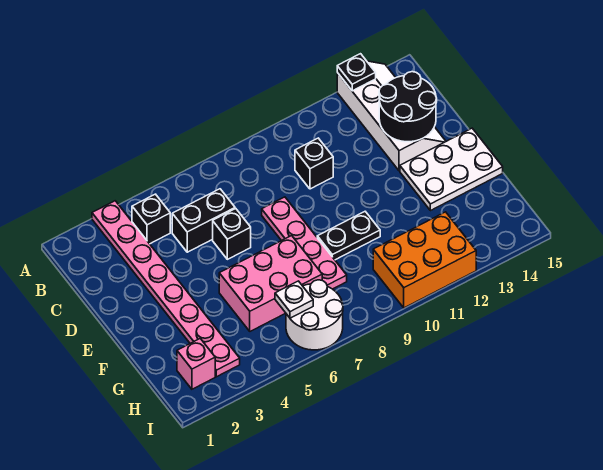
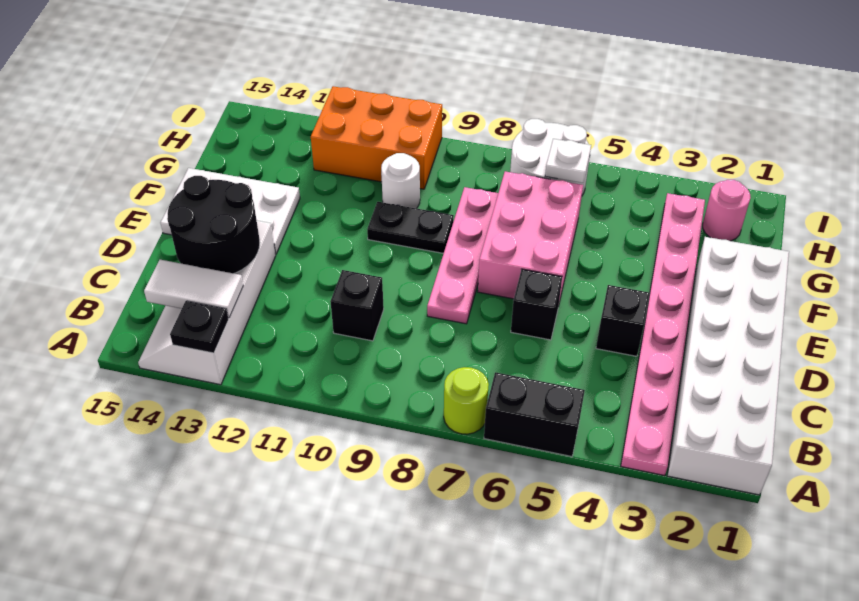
none -> white brick A1:F2 level 1
none -> lime round brick A7 level 1
black brick B4 level 1 -> black brick D4 level 1
none -> white tile B13:B14 level 2
black brick C5:C6 level 1 -> black brick A5:A6 level 1
pink brick F5:G7 level 1 -> pink brick E6:G7 level 1
none -> white round brick G10 level 1
pink brick H2 level 1 -> pink round brick H2 level 1

